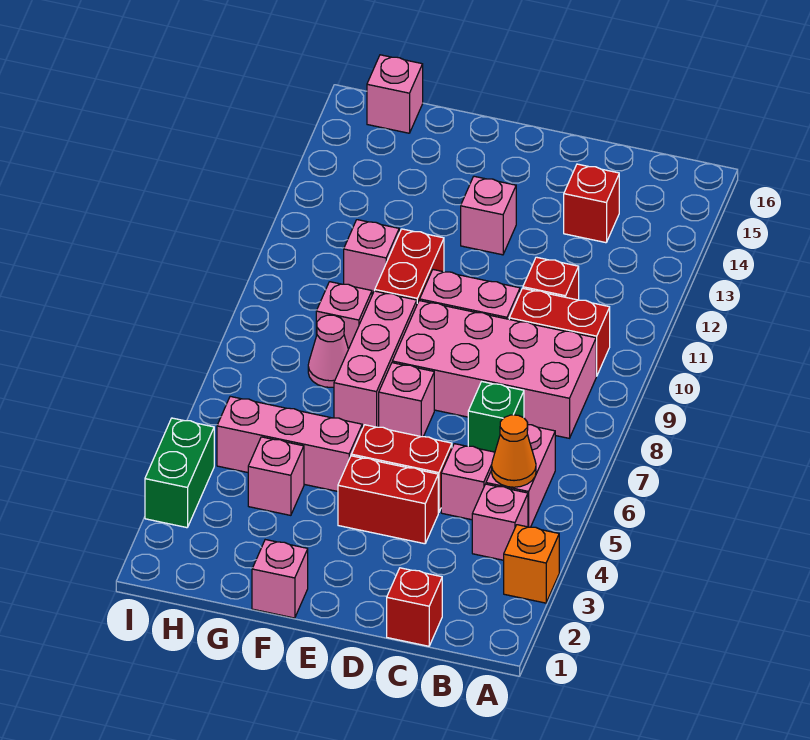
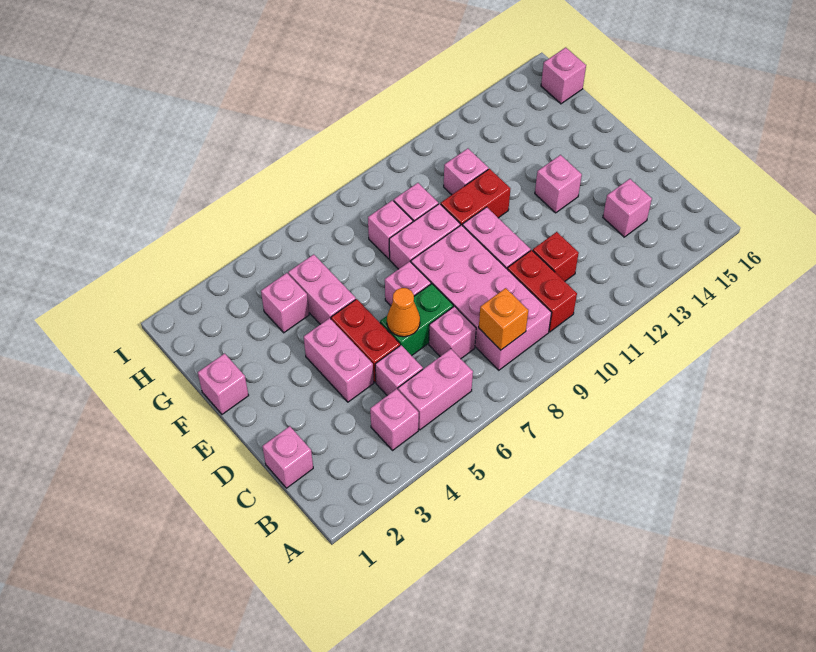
orange brick A3 level 1 -> orange brick B8 level 2
orange cone B5 level 2 -> orange cone D6 level 2
red brick C1 level 1 -> pink brick C1 level 1
green brick C7 level 1 -> pink brick C7 level 1
red brick C14 level 1 -> pink brick C14 level 1
red brick D4:E4 level 1 -> pink brick D4:E4 level 1
pink brick F5:H5 level 1 -> pink brick F5:G5 level 1
pink brick F7:F9 level 1 -> pink brick F8:F9 level 1
pink cone G8 level 1 -> pink brick G8 level 1
green brick I3:I4 level 1 -> green brick D6:D7 level 1

